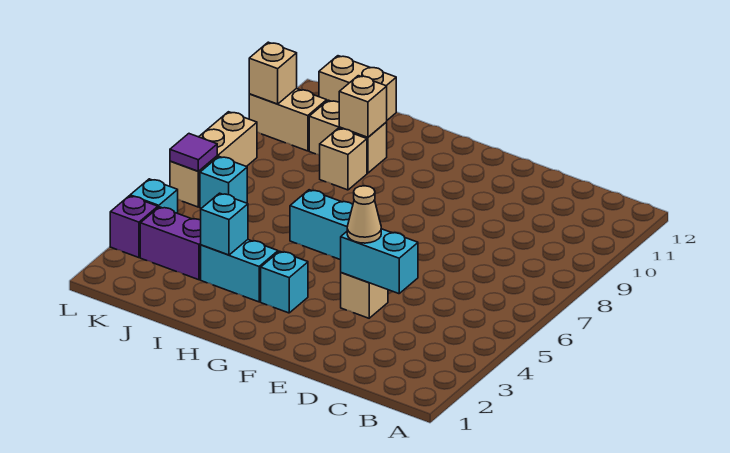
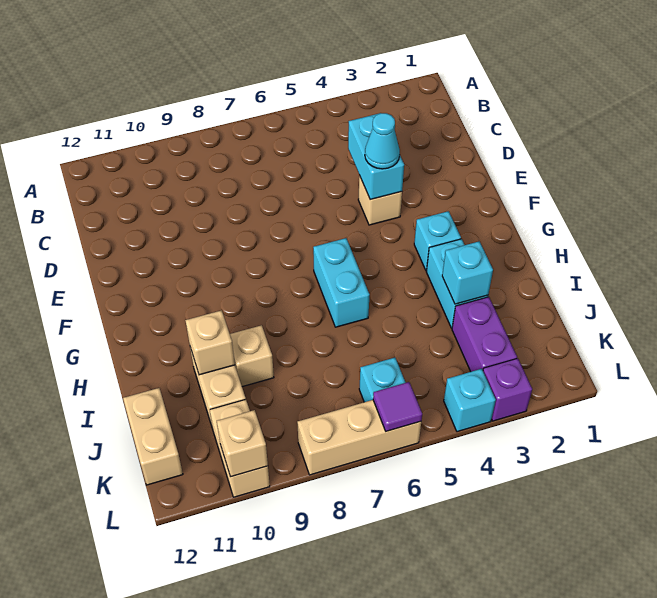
tan cone E4 level 3 -> cyan cone E4 level 3

